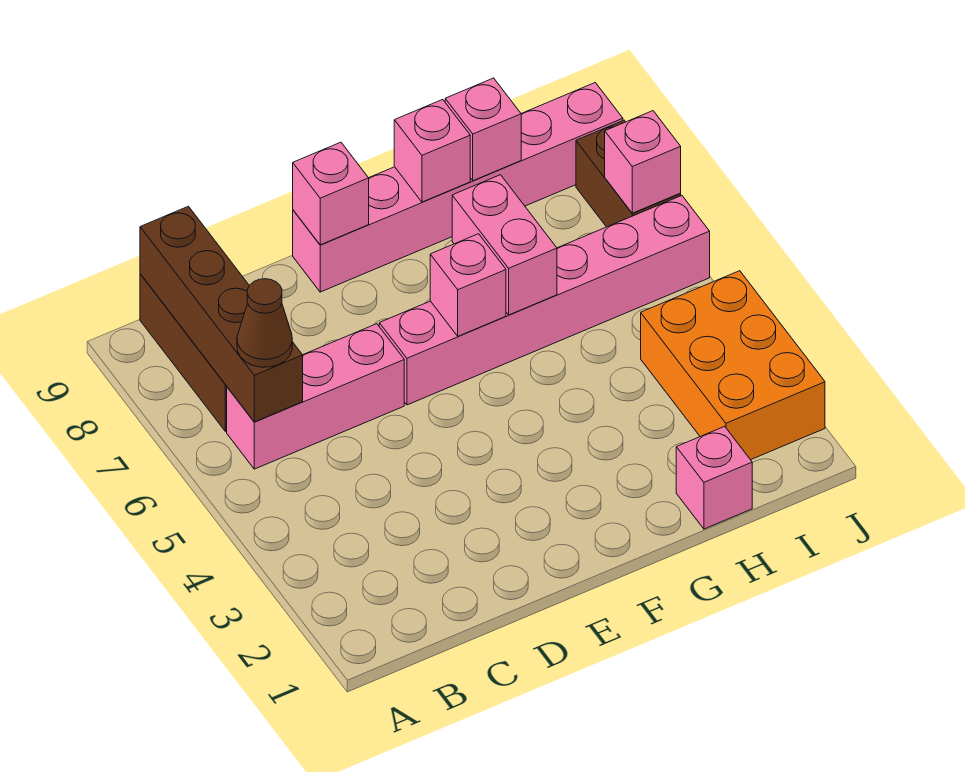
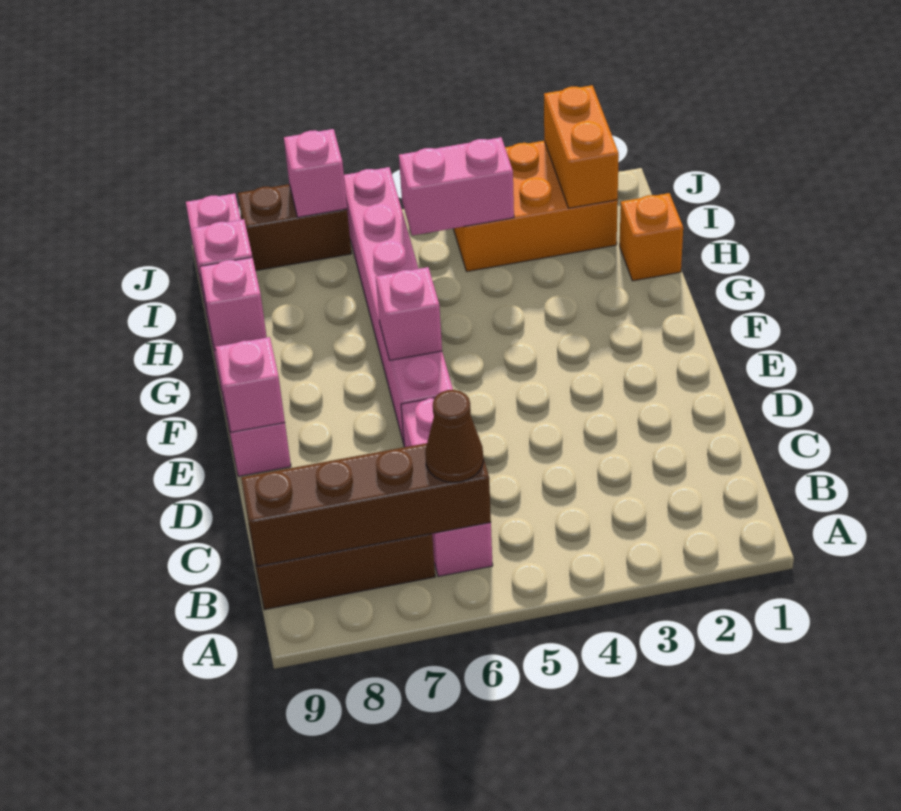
pink brick G6:G7 level 2 -> pink brick I4:I5 level 2
pink brick H1 level 1 -> orange brick H1 level 1
none -> orange brick I2:J2 level 2

